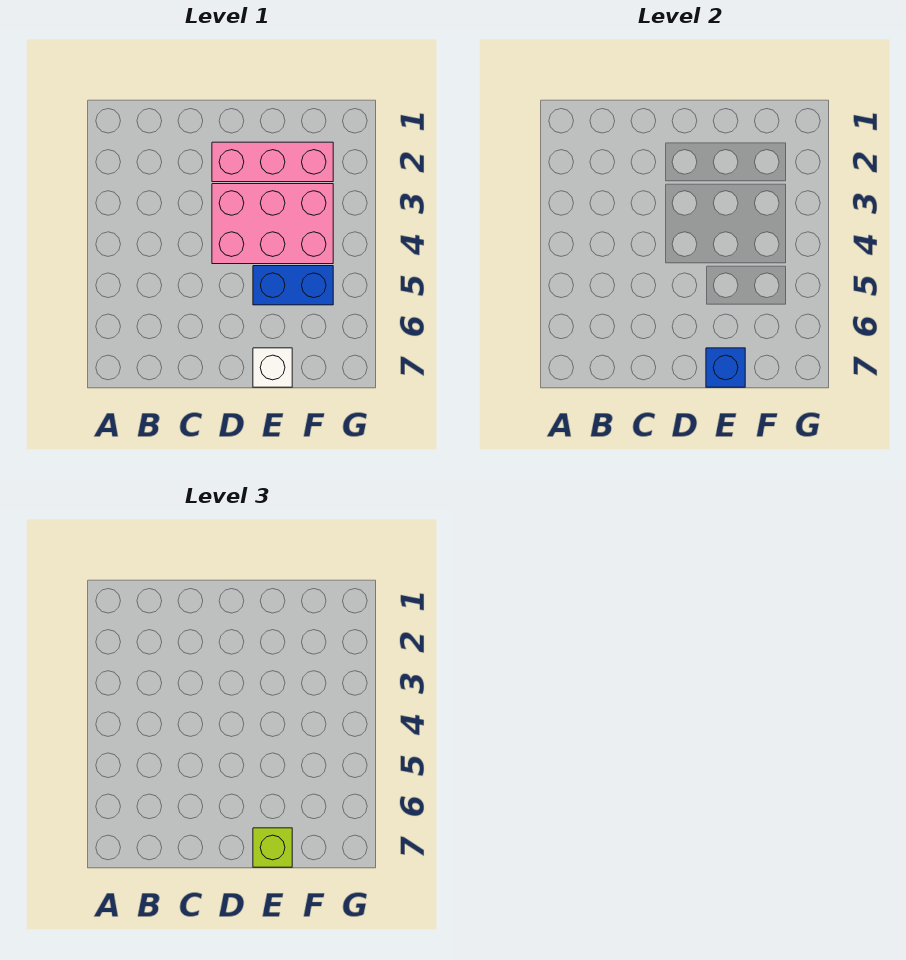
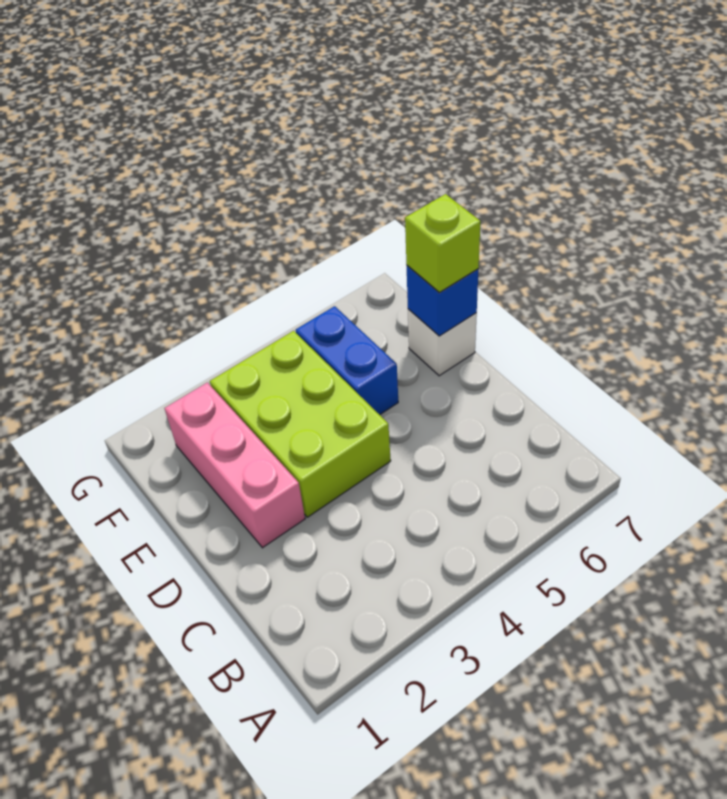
pink brick D3:F4 level 1 -> lime brick D3:F4 level 1

